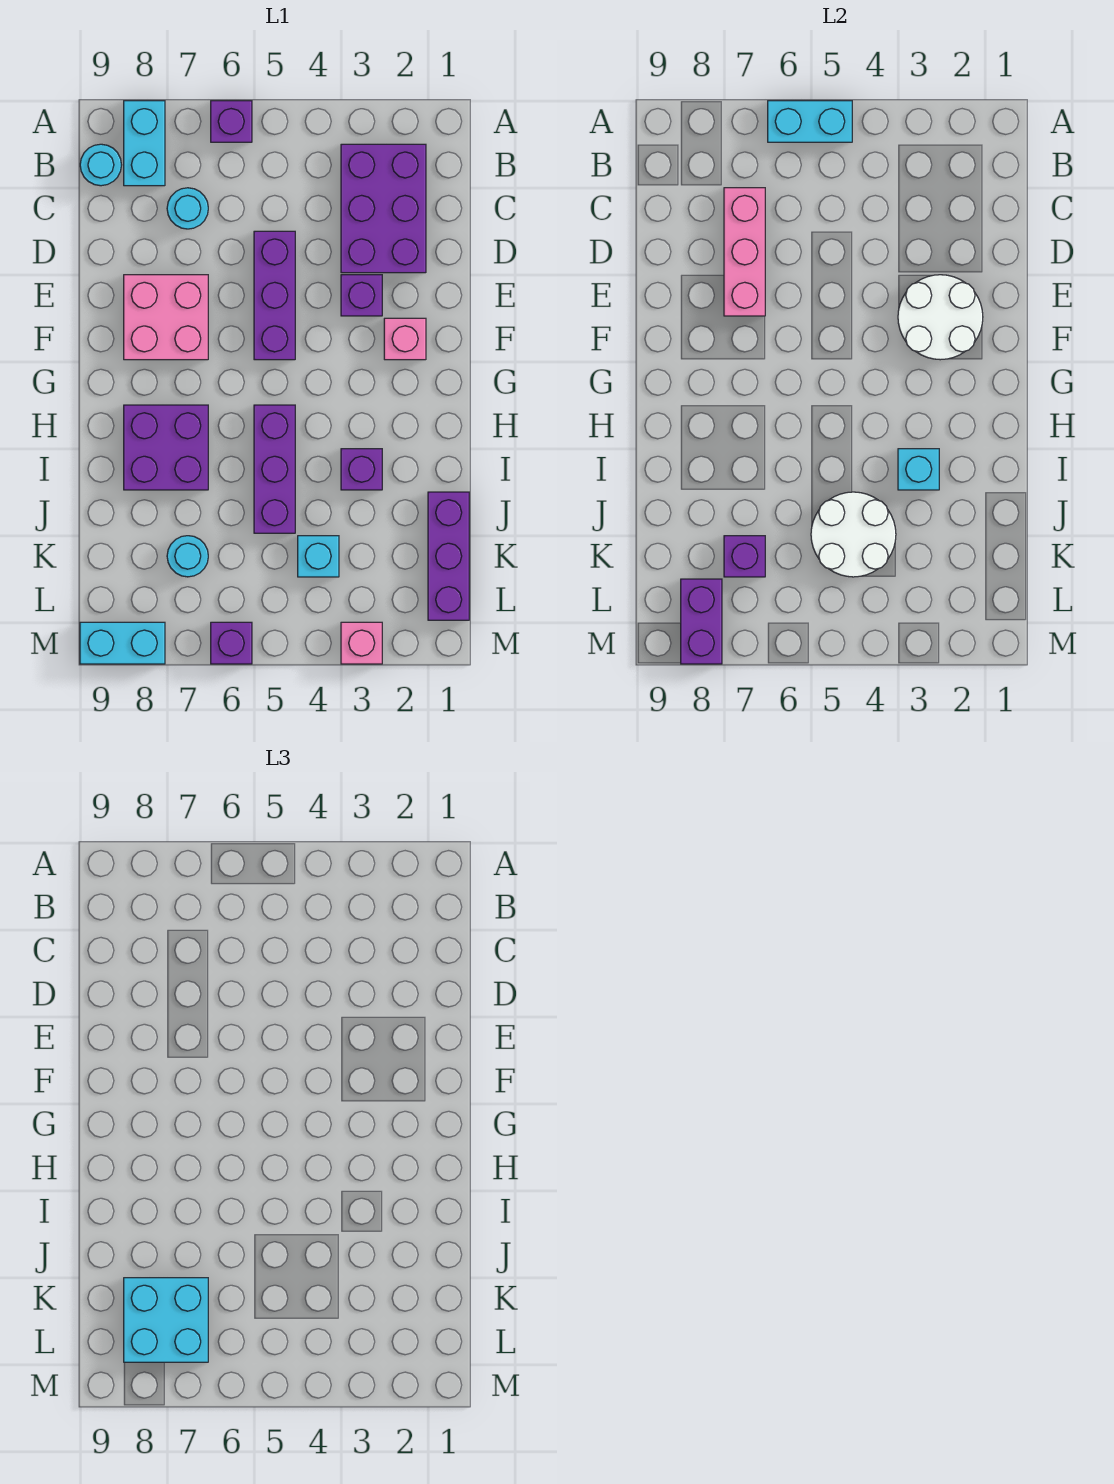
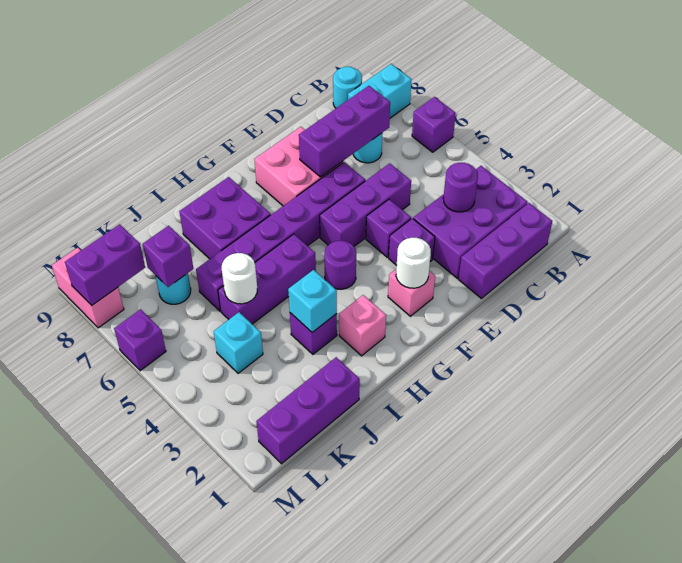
cyan brick A5:A6 level 2 -> none
none -> purple brick B1:D1 level 1
none -> purple round brick C3 level 2
pink brick C7:E7 level 2 -> purple brick C7:E7 level 2
white round brick E2:F3 level 2 -> white round brick F2 level 2
none -> purple brick E4 level 1
none -> purple brick E6:J6 level 1
none -> purple round brick G4 level 1
white round brick J4:K5 level 2 -> white round brick J5 level 2
cyan brick K7:L8 level 3 -> none
pink brick M3 level 1 -> pink brick H2 level 1
cyan brick M8:M9 level 1 -> pink brick M8:M9 level 1

